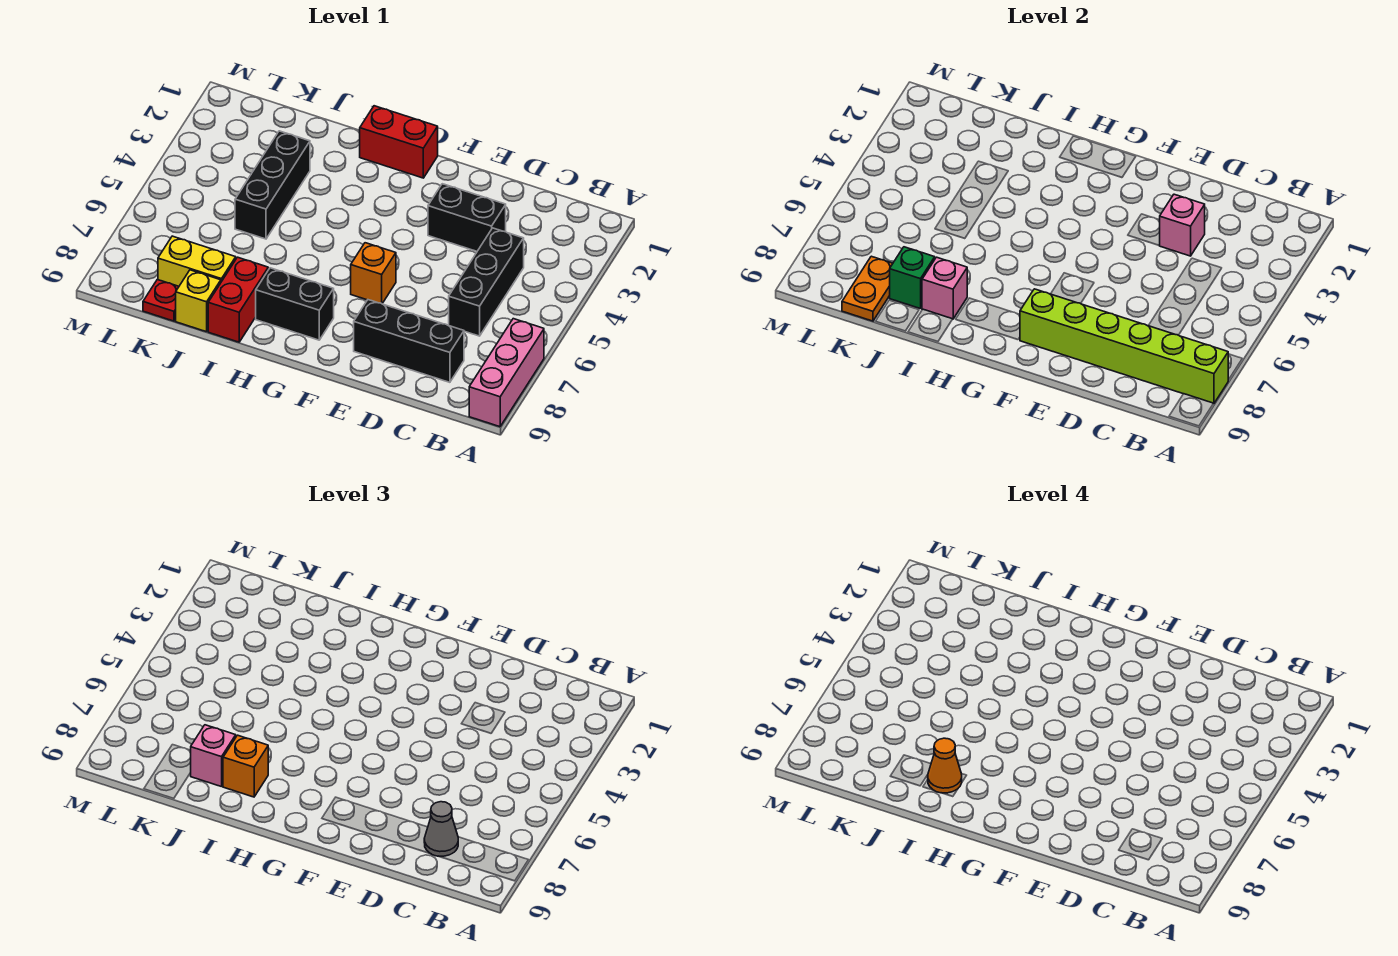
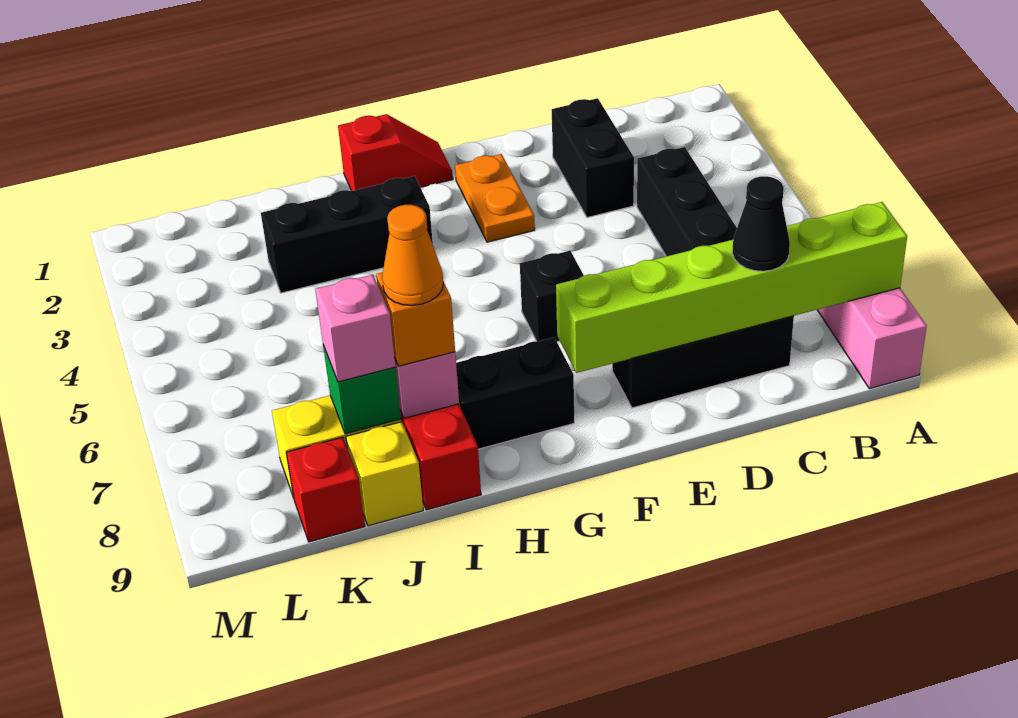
grey cone C8 level 3 -> black cone C8 level 3
black brick D3:E3 level 1 -> black brick D2:D3 level 1
pink brick D3 level 2 -> none
orange brick F6 level 1 -> black brick F6 level 1
red brick G1:H1 level 1 -> red slope G1:H1 level 1 top H
black brick J3:J5 level 1 -> black brick H3:J3 level 1
orange plate K8:K9 level 2 -> orange plate F2:F3 level 1
red plate K9 level 1 -> red brick K9 level 1

